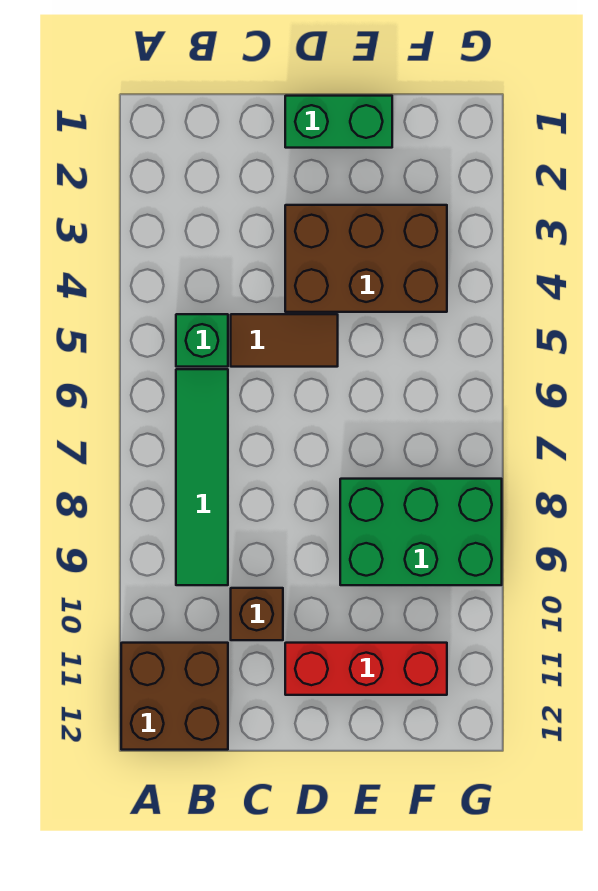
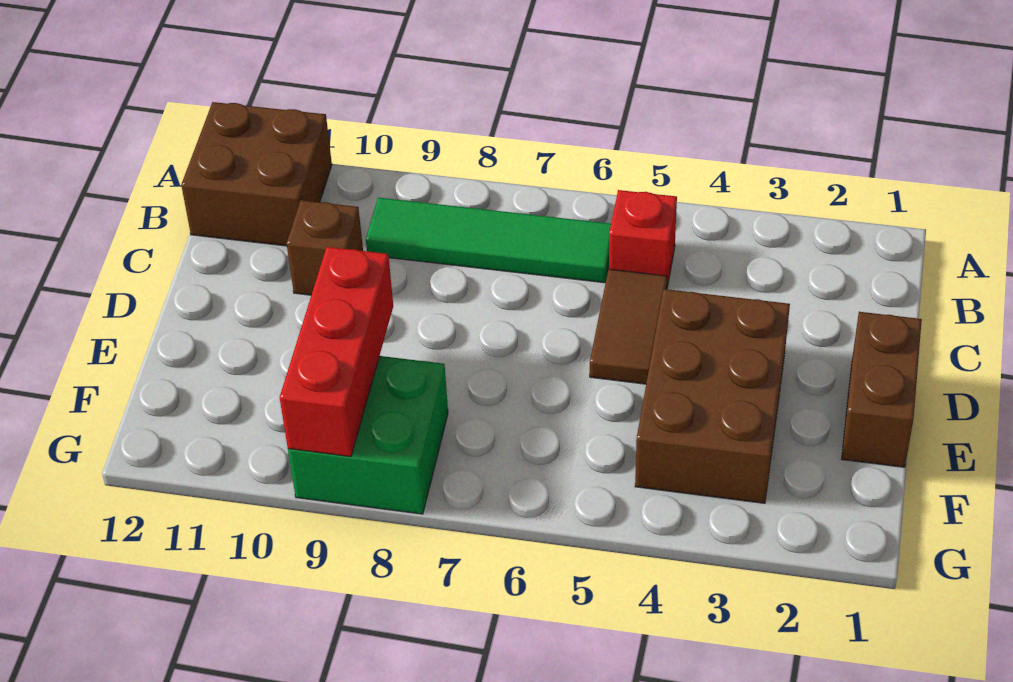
green brick B5 level 1 -> red brick B5 level 1
green brick D1:E1 level 1 -> brown brick D1:E1 level 1
red brick D11:F11 level 1 -> red brick E9:G9 level 2
green brick E8:G9 level 1 -> green brick F8:G9 level 1

